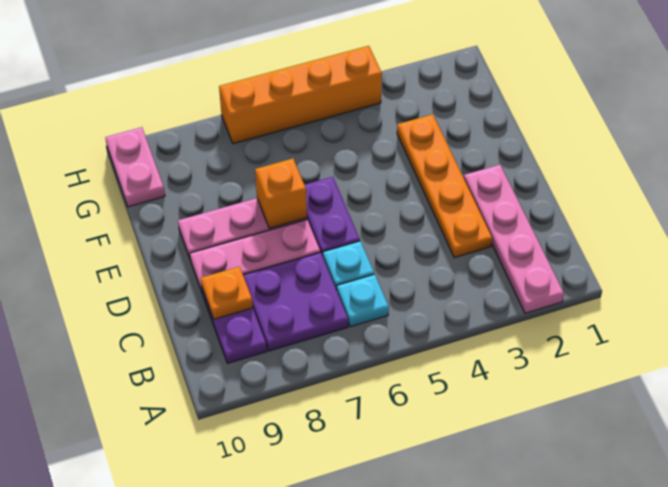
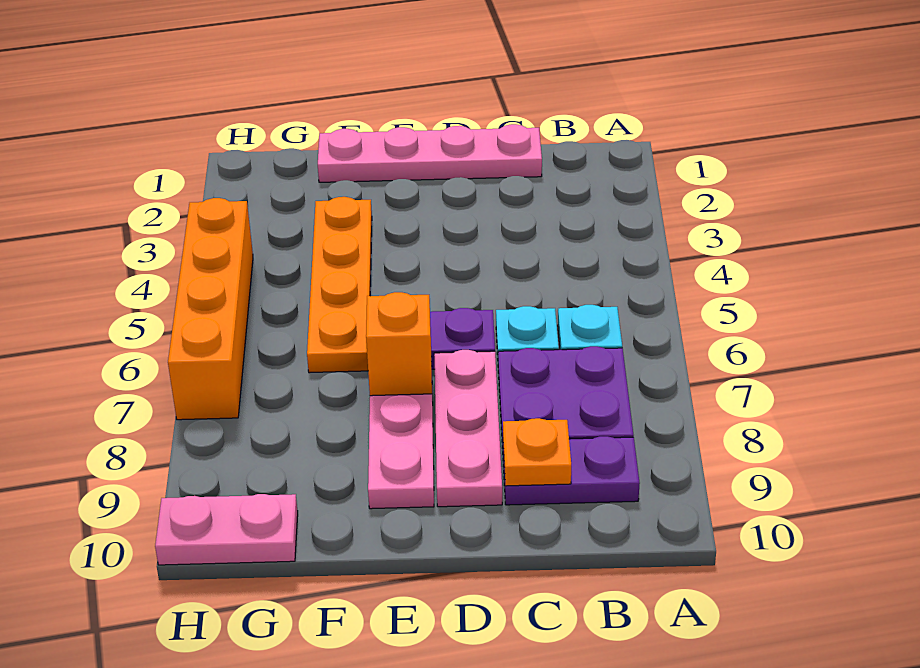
pink plate A2:D2 level 1 -> pink plate C1:F1 level 1
orange plate C3:F3 level 1 -> orange plate F3:F6 level 1

